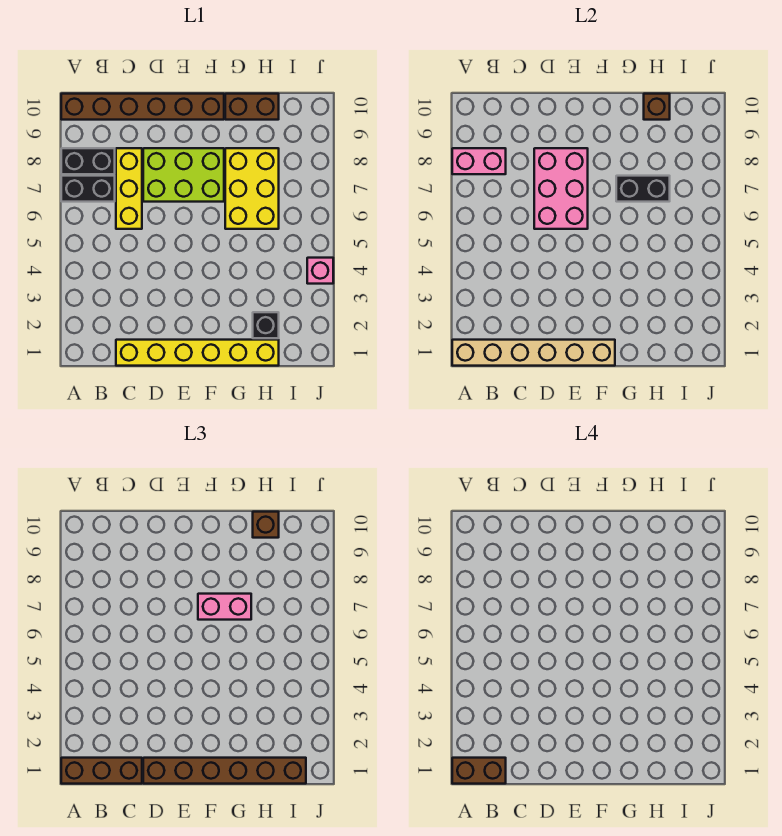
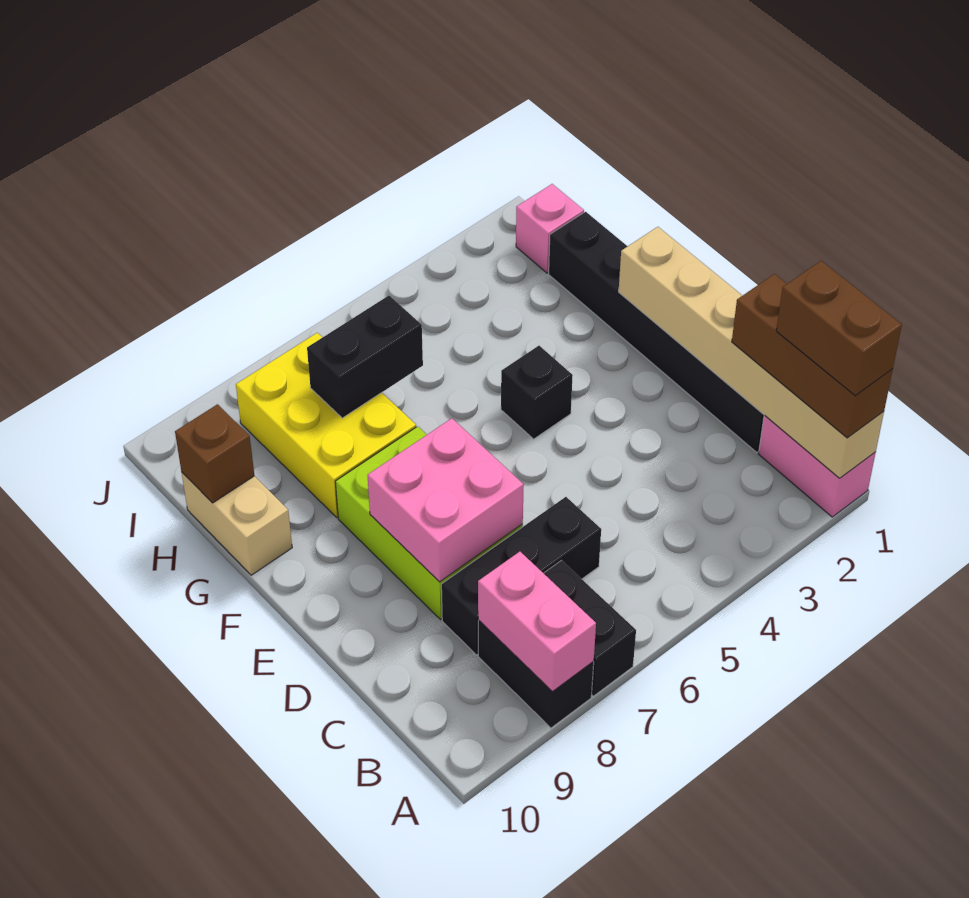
brown brick A10:F10 level 1 -> none
yellow brick C1:H1 level 1 -> black brick C1:H1 level 1
yellow brick C6:C8 level 1 -> black brick C6:C8 level 1
brown brick D1:I1 level 3 -> none
pink brick D6:E8 level 2 -> pink brick D7:E8 level 2
pink brick F7:G7 level 3 -> pink brick A1:B1 level 1
yellow brick G6:H8 level 1 -> yellow brick G7:I8 level 1
black brick G7:H7 level 2 -> black brick H6:H7 level 2
brown brick G10:H10 level 1 -> tan brick G10:H10 level 1
black brick H2 level 1 -> black brick F4 level 1
brown brick H10 level 3 -> none
pink brick J4 level 1 -> pink brick I1 level 1

